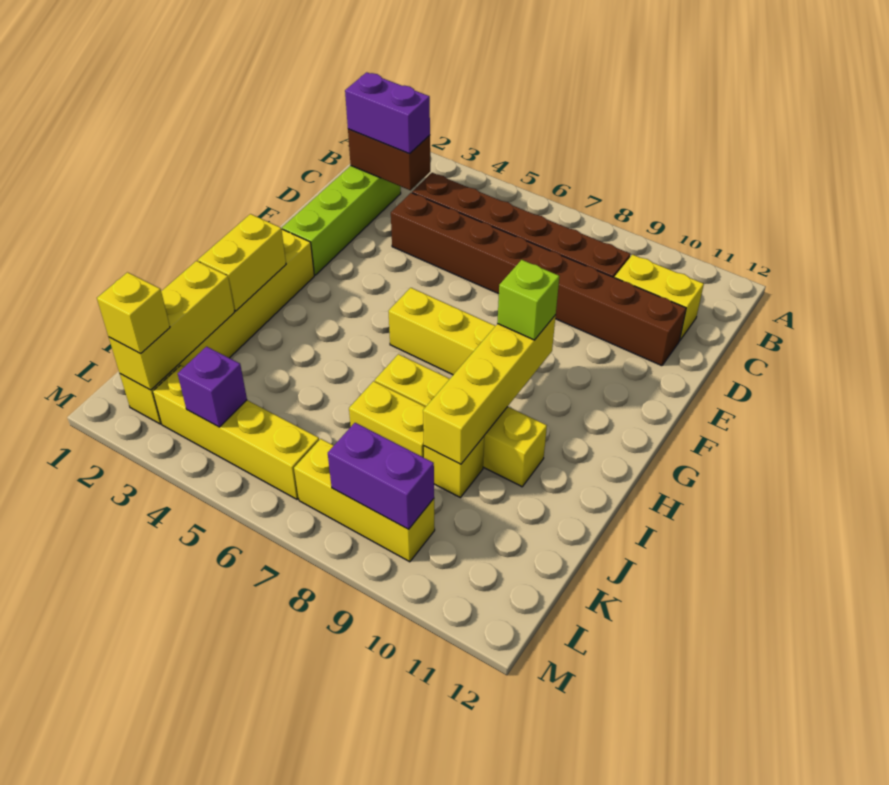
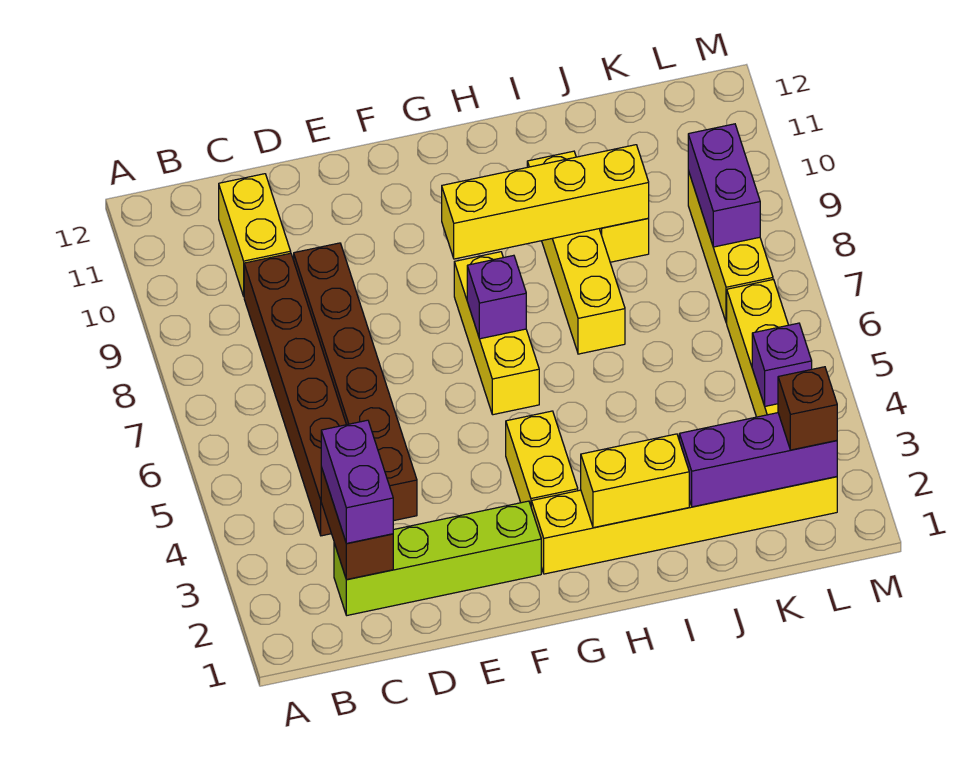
brown brick D4:D11 level 1 -> brown brick D4:D9 level 1
none -> purple brick G7 level 2
lime brick G9 level 3 -> none
yellow brick J2:L2 level 2 -> purple brick J2:L2 level 2
yellow brick J7:J8 level 1 -> yellow brick G3:G4 level 1
yellow brick L2 level 3 -> brown brick L2 level 3

